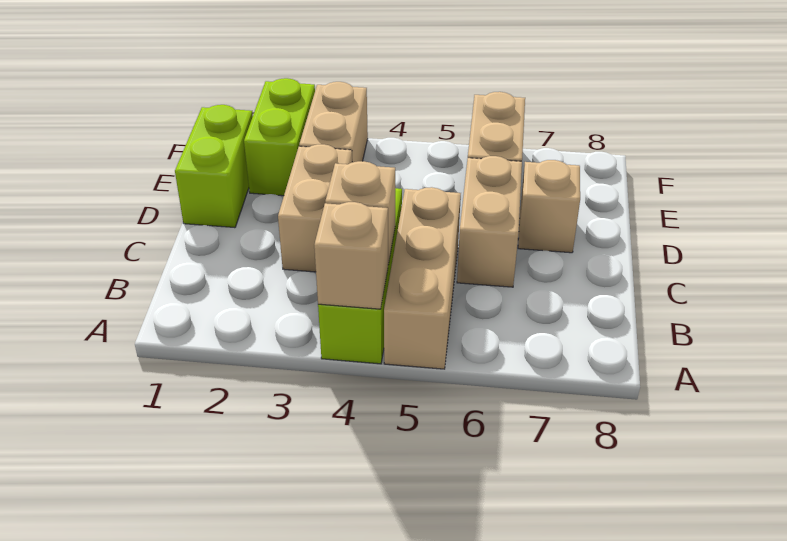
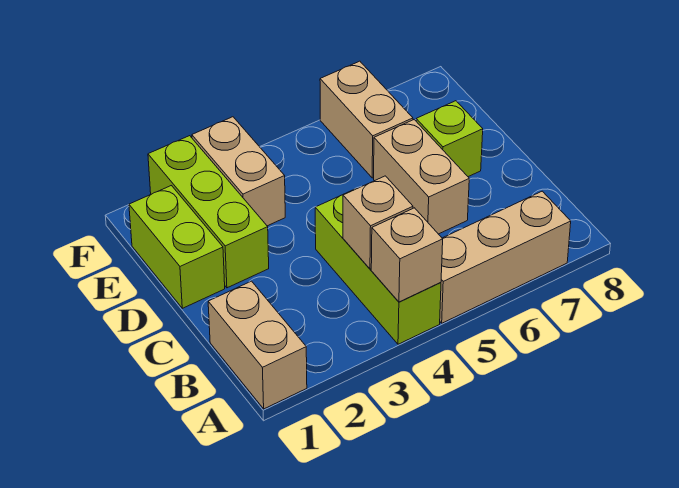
tan brick A5:C5 level 1 -> tan brick A5:A7 level 1
tan brick C3:D3 level 1 -> tan brick A1:B1 level 1
tan brick D7 level 1 -> lime brick D7 level 1
lime brick E2:F2 level 1 -> lime brick D2:F2 level 1

